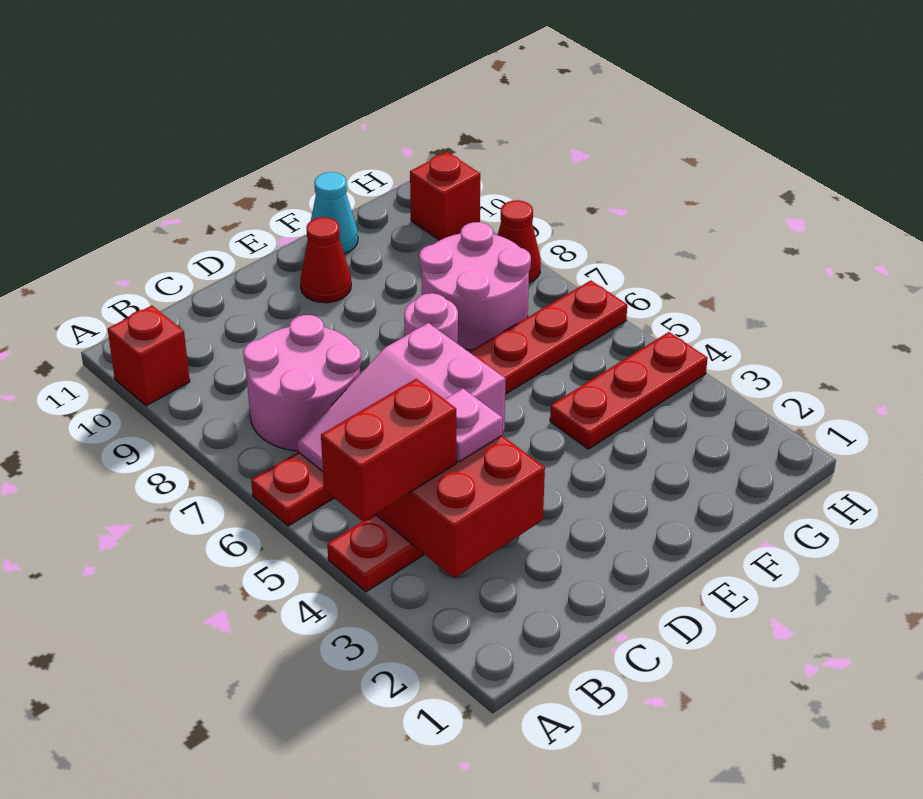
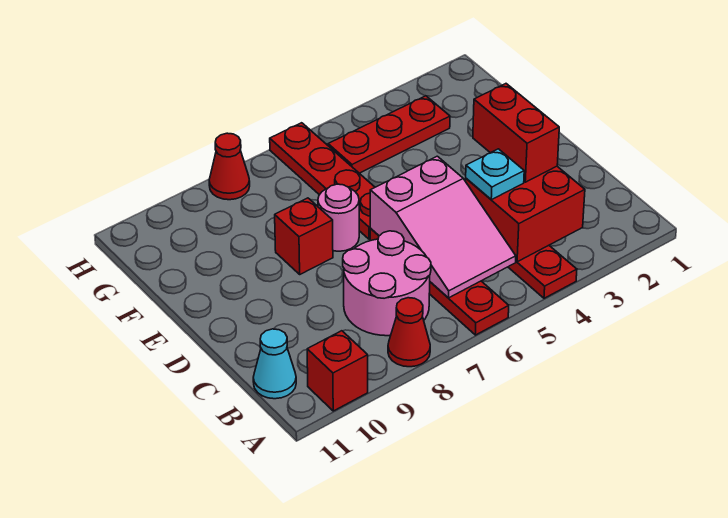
red brick A4:B4 level 3 -> red brick C3:D3 level 3
pink plate C4 level 3 -> cyan plate C4 level 3
red cone E10 level 1 -> red cone A8 level 1
red plate F4:H4 level 1 -> red plate G3:G5 level 1
pink round brick F7:G8 level 1 -> none
cyan cone F11 level 1 -> cyan cone B11 level 1
red brick H10 level 1 -> red brick E8 level 1

